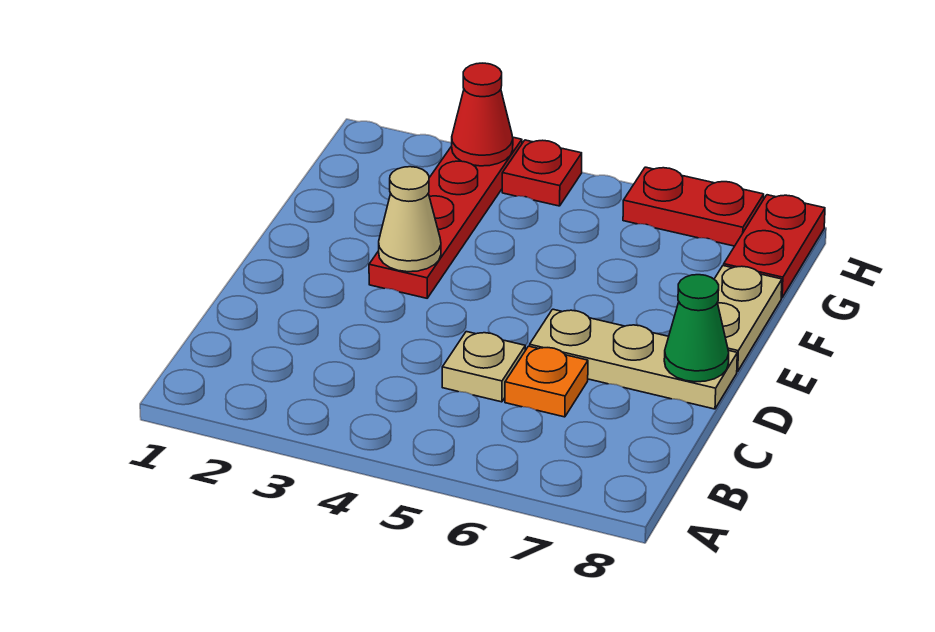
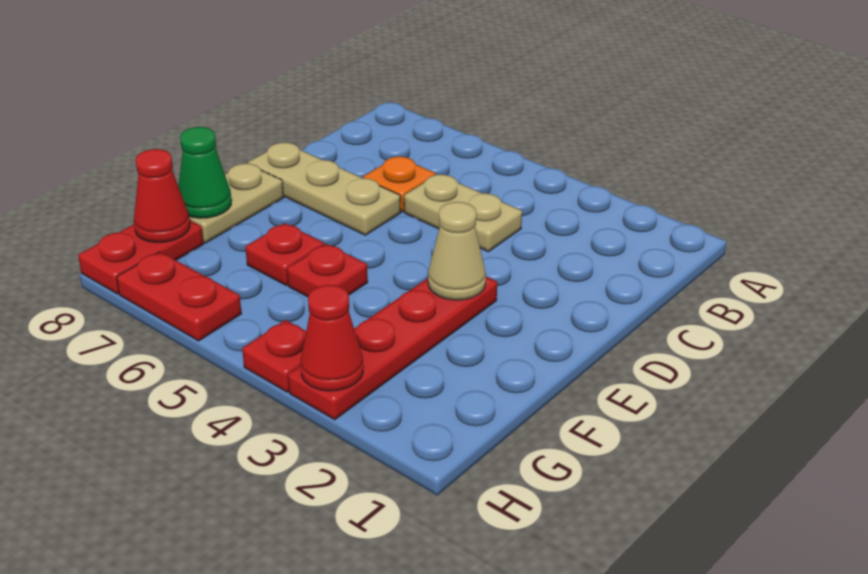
tan plate C5 level 1 -> tan plate C4:C5 level 1
green cone D8 level 2 -> green cone F8 level 2
none -> red plate F5 level 1
none -> red plate F6 level 1
none -> red cone G8 level 2

